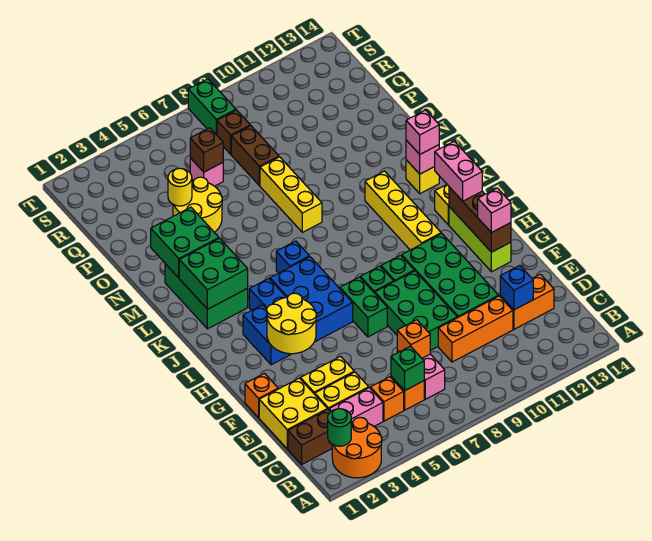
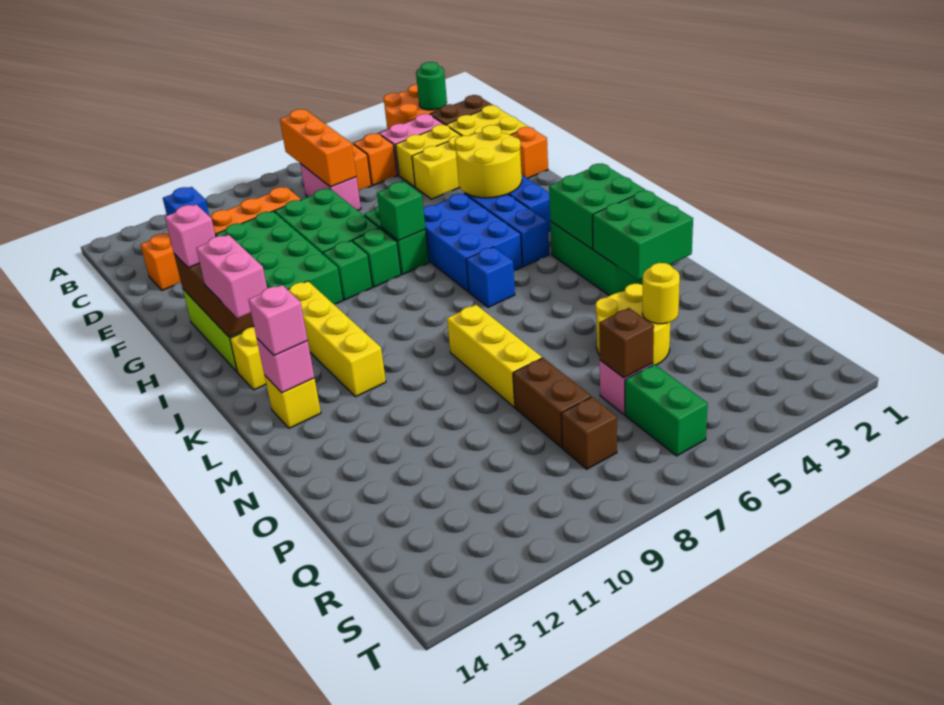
green brick C6 level 2 -> green brick H7 level 2
orange brick D7 level 2 -> orange brick B7:D7 level 2
green brick S8:T8 level 1 -> green brick R6:S6 level 1

